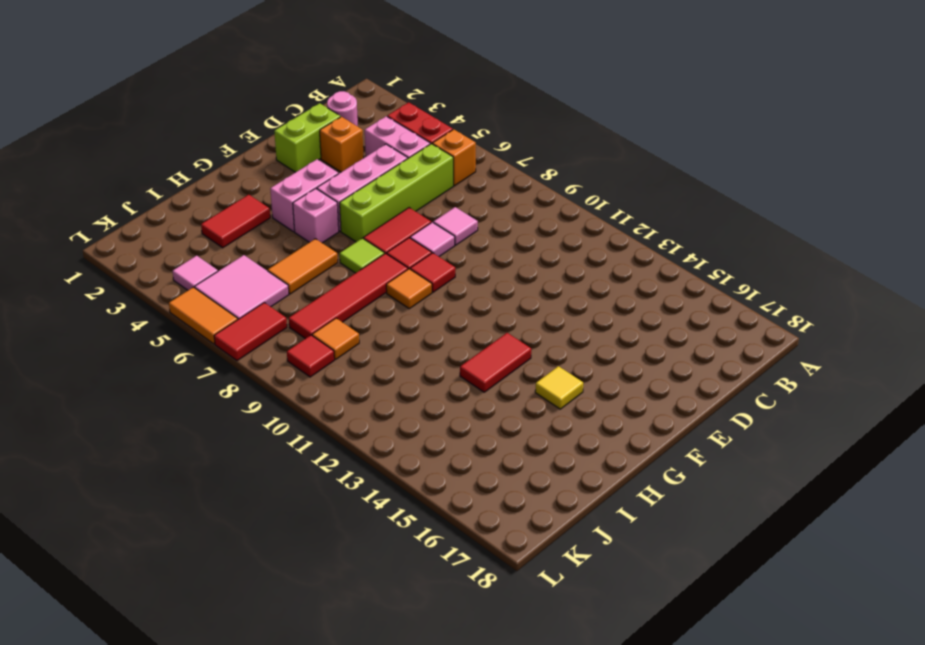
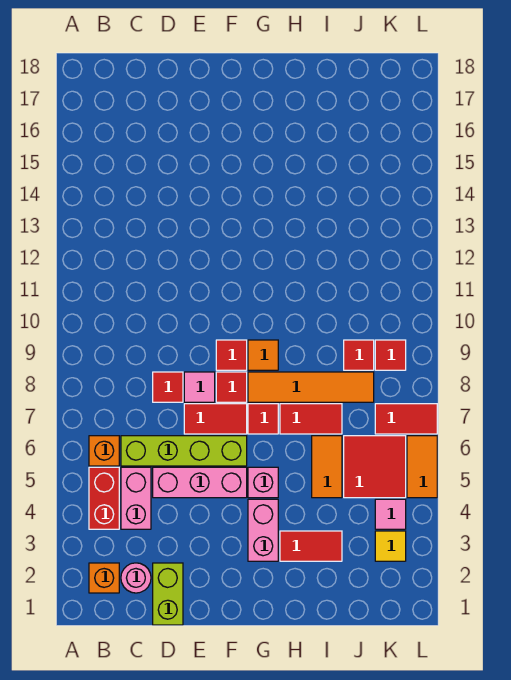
lime brick D2:E2 level 1 -> lime brick D1:D2 level 1
orange brick D3 level 1 -> orange brick B2 level 1
pink tile D8 level 1 -> red tile D8 level 1
pink brick F4:G4 level 1 -> pink brick G3:G4 level 1
lime tile G7 level 1 -> red tile G7 level 1
red tile G8:J8 level 1 -> orange tile G8:J8 level 1
red tile G13:H13 level 1 -> red tile H7:I7 level 1
yellow tile G15 level 1 -> yellow tile K3 level 1
orange tile H6:I6 level 1 -> orange tile I5:I6 level 1
pink tile J5:K6 level 1 -> red tile J5:K6 level 1
orange tile J9 level 1 -> red tile J9 level 1

